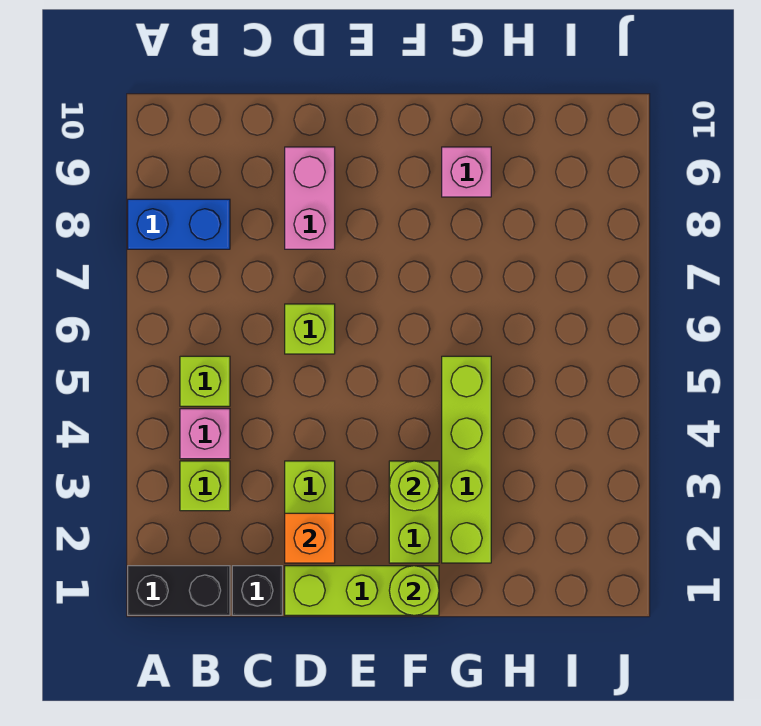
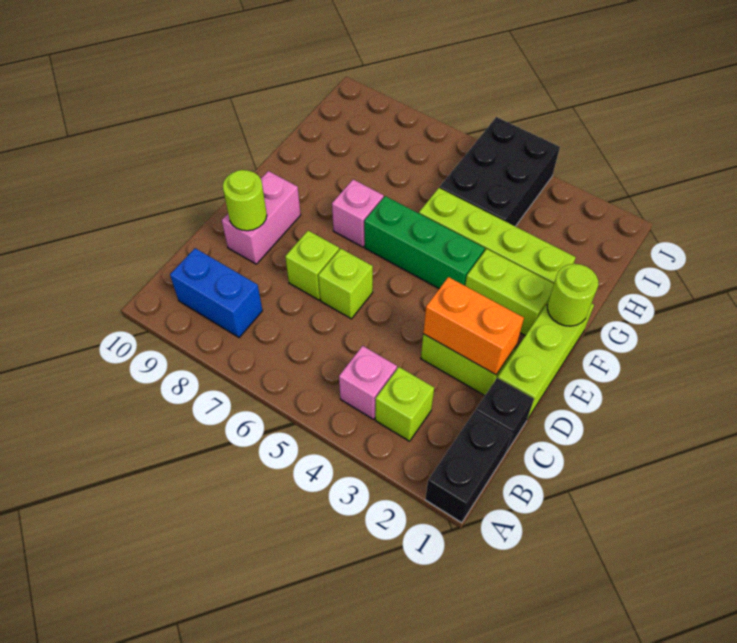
blue brick A8:B8 level 1 -> blue brick B8:B9 level 1
lime brick B5 level 1 -> lime brick D7 level 1
orange brick D2 level 2 -> orange brick D2:D3 level 2
pink brick D8:D9 level 1 -> pink brick D9:E9 level 1
lime round brick F3 level 2 -> lime round brick D9 level 2
none -> green brick F4:F6 level 1
pink brick G9 level 1 -> pink brick F7 level 1
none -> black brick H4:J5 level 1

